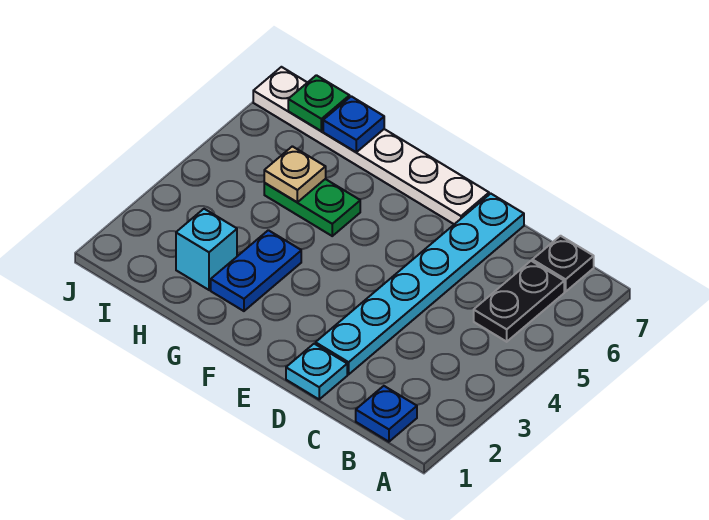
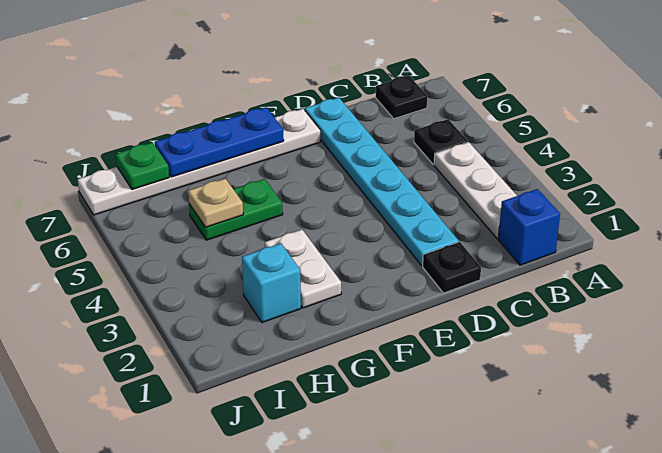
blue plate B1 level 1 -> blue brick B1 level 1
none -> white plate B2:B4 level 1
black plate B5:B6 level 1 -> black plate B5 level 1
cyan plate D1 level 1 -> black plate D1 level 1
blue plate G2:G3 level 1 -> white plate G2:G3 level 1
blue plate H7 level 2 -> blue plate F7:H7 level 2

